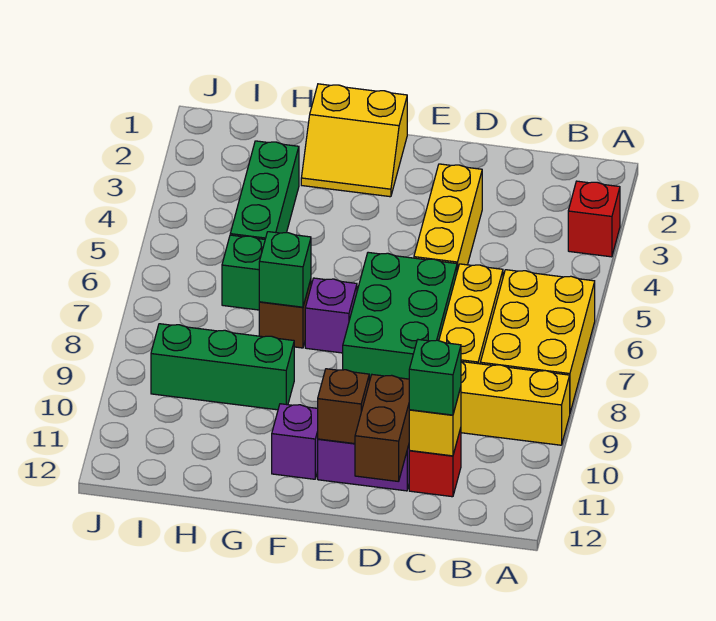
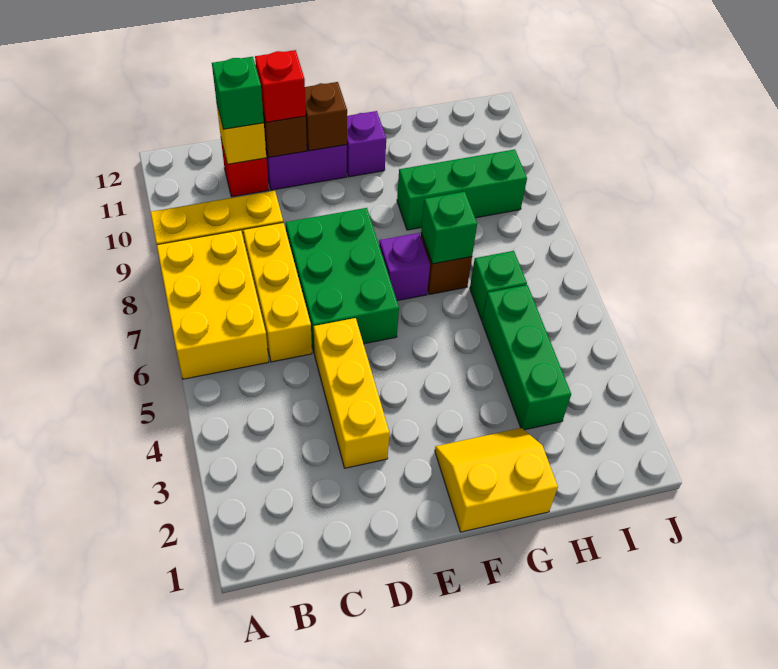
red brick A3 level 1 -> red brick D11 level 3

